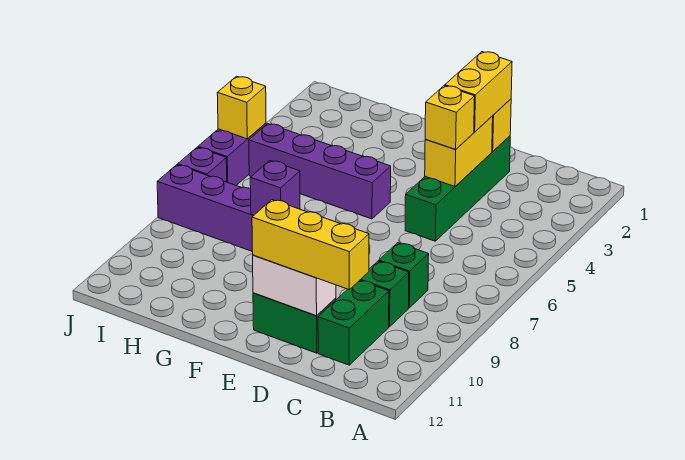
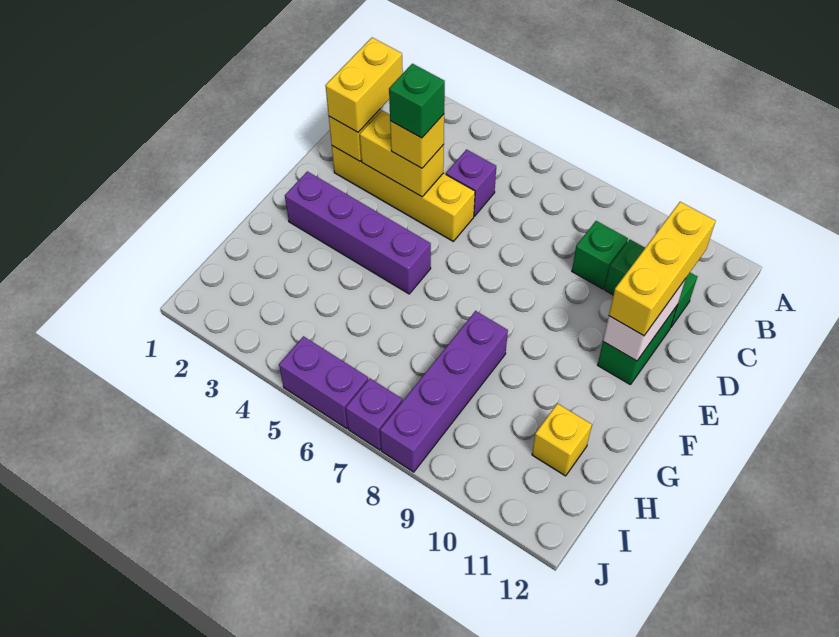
green brick C8 level 1 -> green brick D4 level 4
green brick D2:D5 level 1 -> yellow brick D2:D5 level 1
yellow brick D2:D3 level 3 -> yellow brick C2:D2 level 3
purple brick F5:I5 level 1 -> purple brick F2:F5 level 1
purple brick G8 level 2 -> purple brick C5 level 1
yellow brick J5 level 2 -> yellow brick H11 level 1

